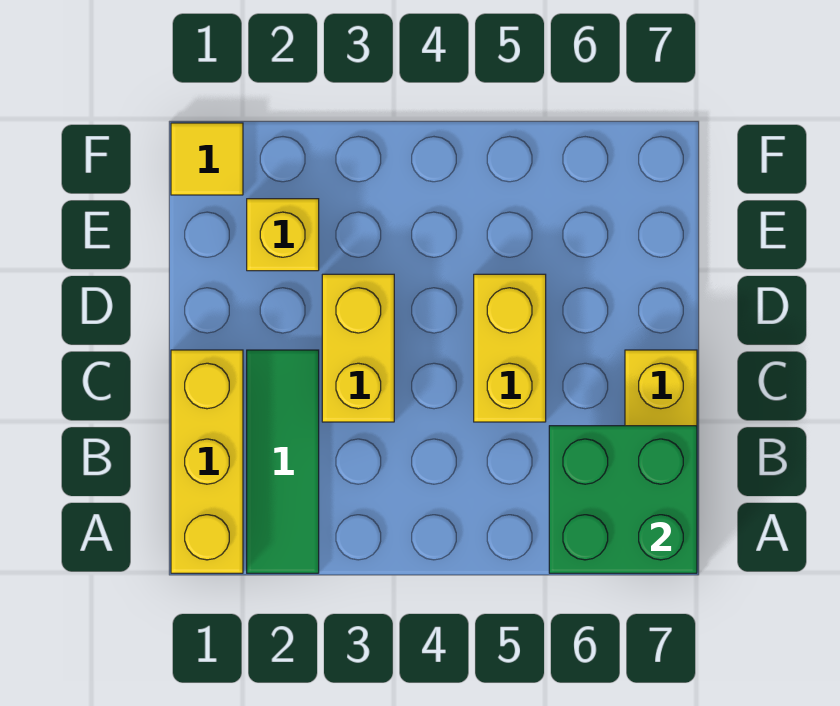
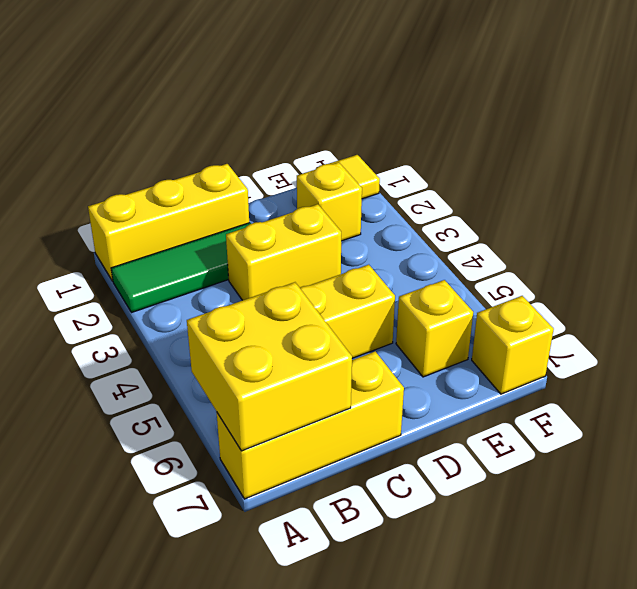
green brick A6:B7 level 2 -> yellow brick A6:B7 level 2
none -> yellow brick E6 level 1
none -> yellow brick F7 level 1

